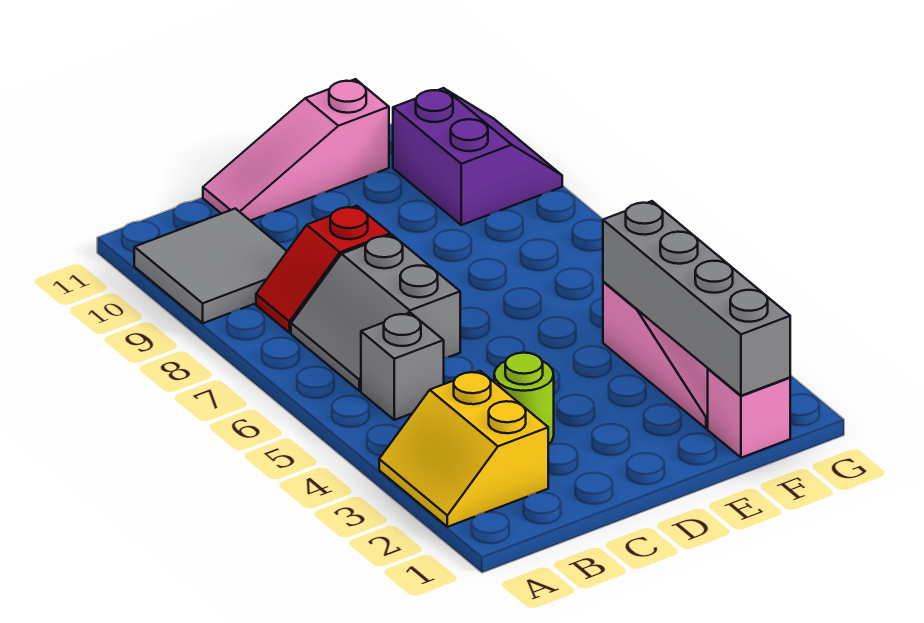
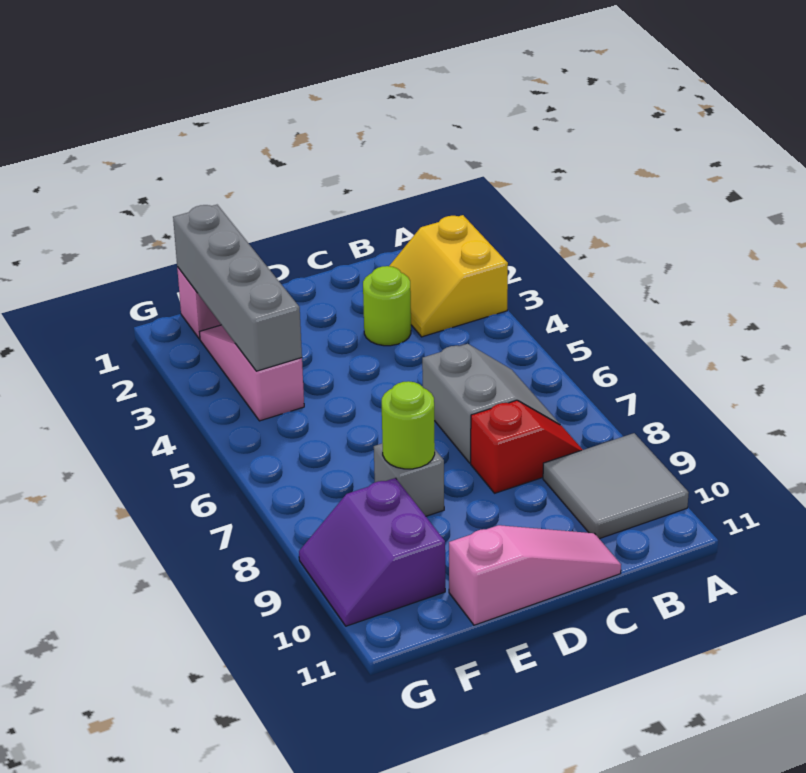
yellow slope A2:B3 level 1 top B -> yellow slope A2:B3 level 1 top A
grey brick B5 level 1 -> grey brick E8 level 1
none -> lime round brick E8 level 2

